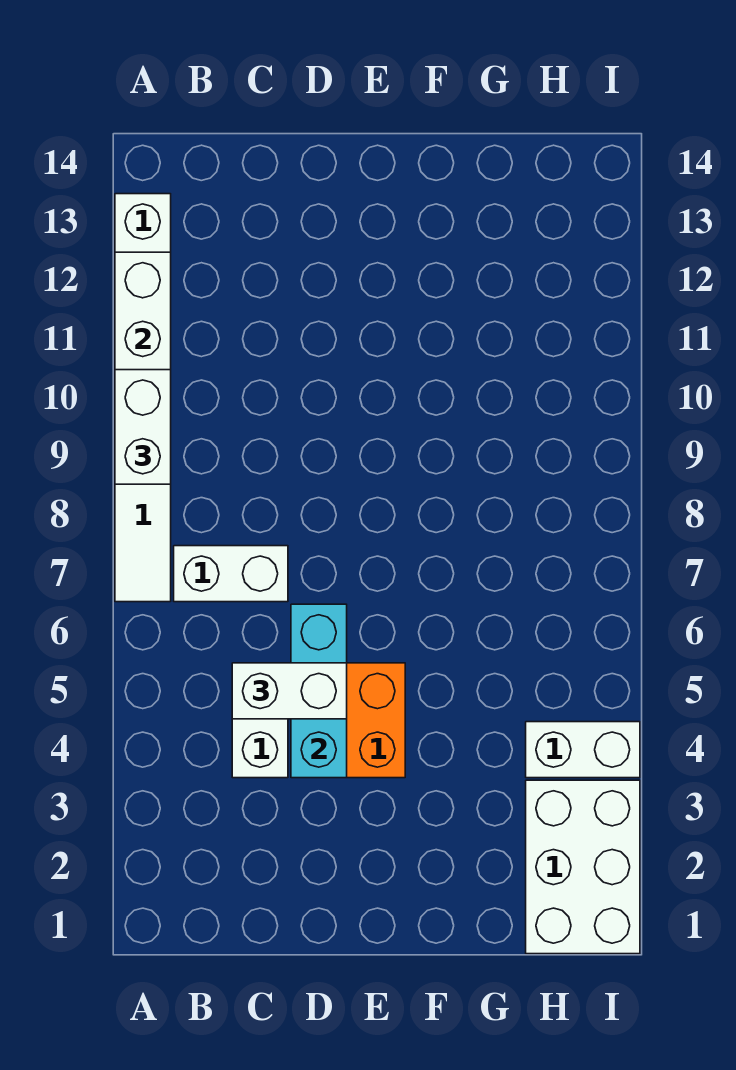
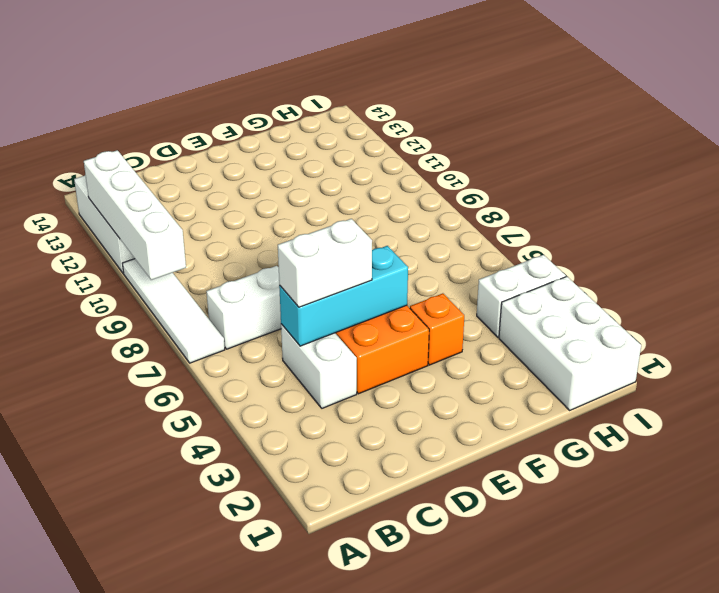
white brick A9:A10 level 3 -> none
cyan brick D4:D6 level 2 -> cyan brick C5:E5 level 2
none -> orange brick F4 level 1

